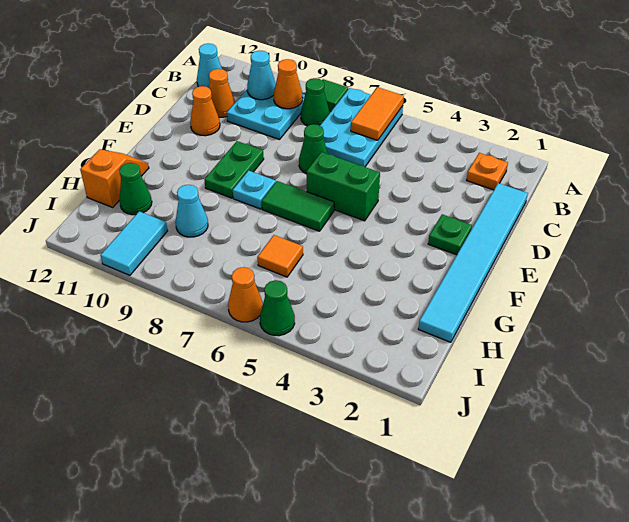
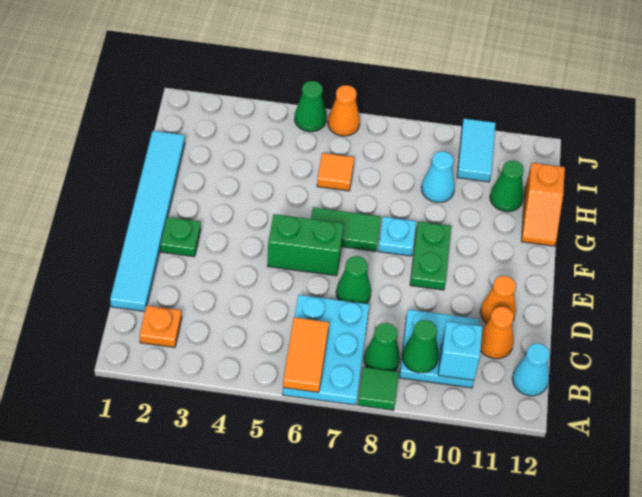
orange cone B9 level 2 -> green cone B9 level 2
cyan cone B10 level 2 -> cyan brick B10 level 2

